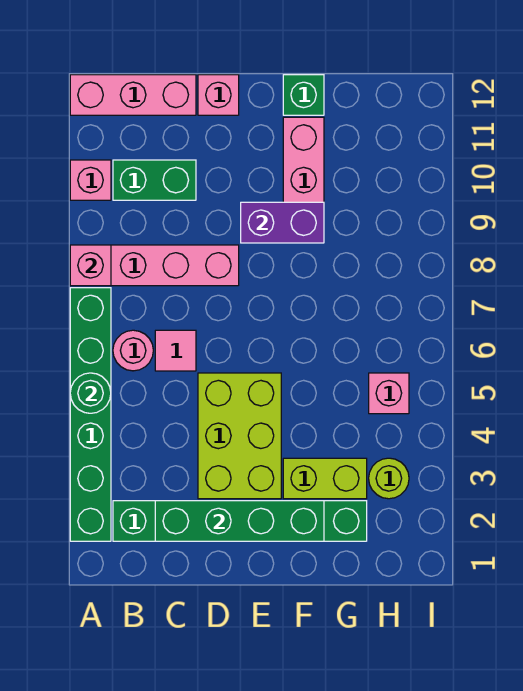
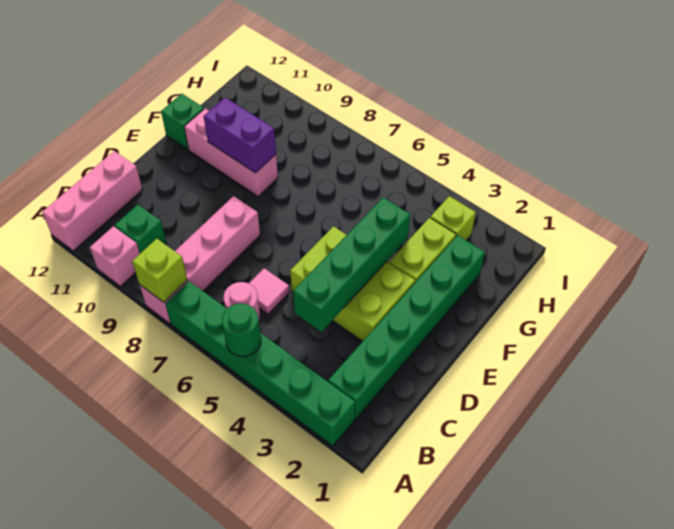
pink brick A8 level 2 -> lime brick A8 level 2
green brick B10:C10 level 1 -> green brick B10 level 1
green brick C2:F2 level 2 -> green brick C4:F4 level 2
pink brick D12 level 1 -> none
purple brick E9:F9 level 2 -> purple brick F9:F10 level 2
lime round brick H3 level 1 -> lime brick H3 level 1
pink brick H5 level 1 -> none

